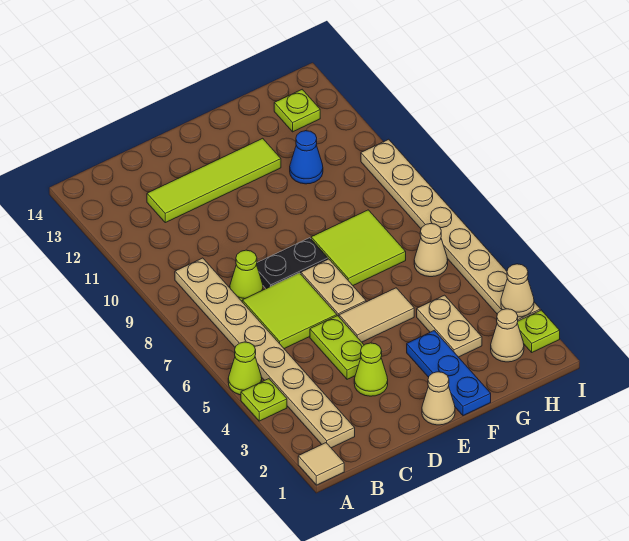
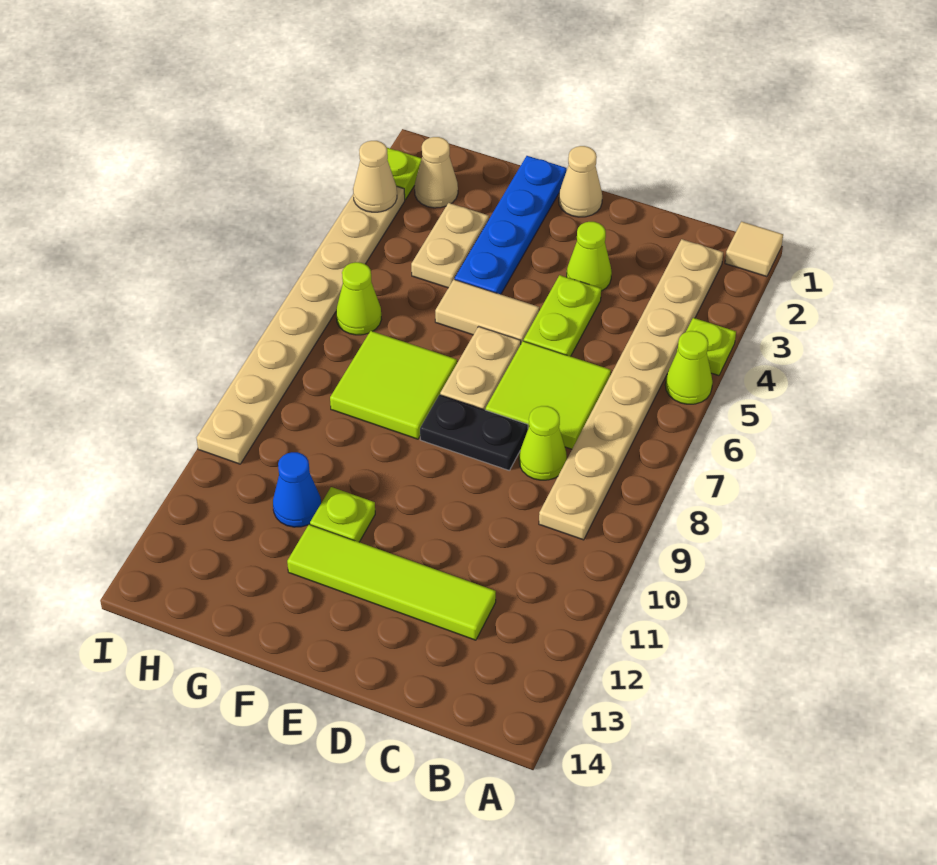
blue plate F1:F3 level 1 -> blue plate F1:F4 level 1
tan cone H6 level 1 -> lime cone H6 level 1
lime plate H13 level 1 -> lime plate F11 level 1

